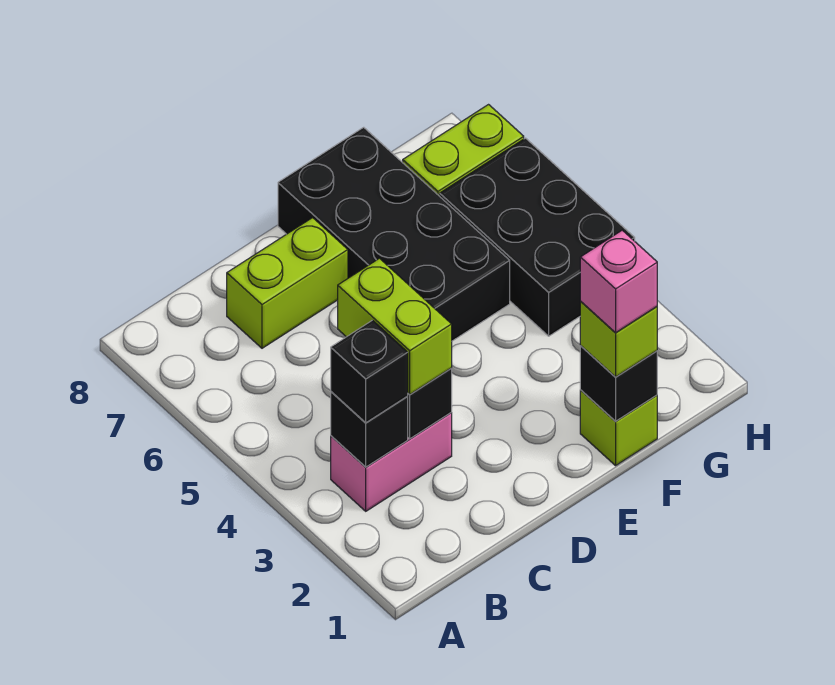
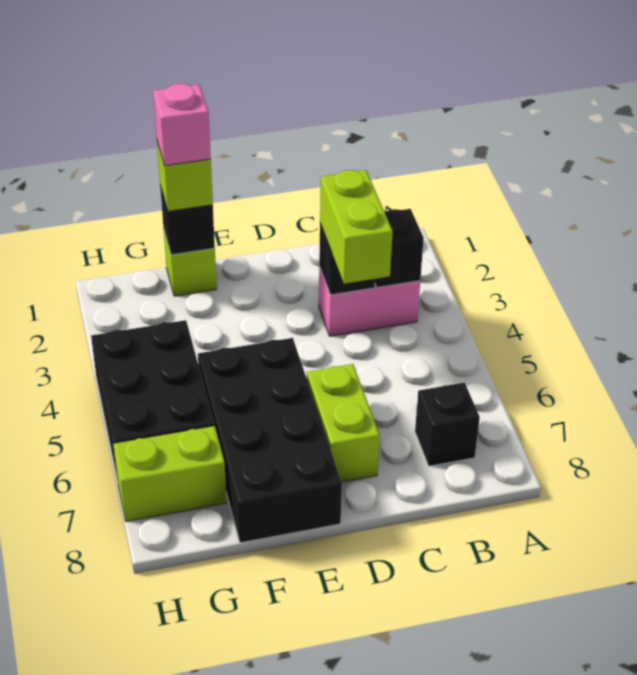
black brick B3 level 3 -> black brick B7 level 1
lime brick C7:D7 level 1 -> lime brick D6:D7 level 1

